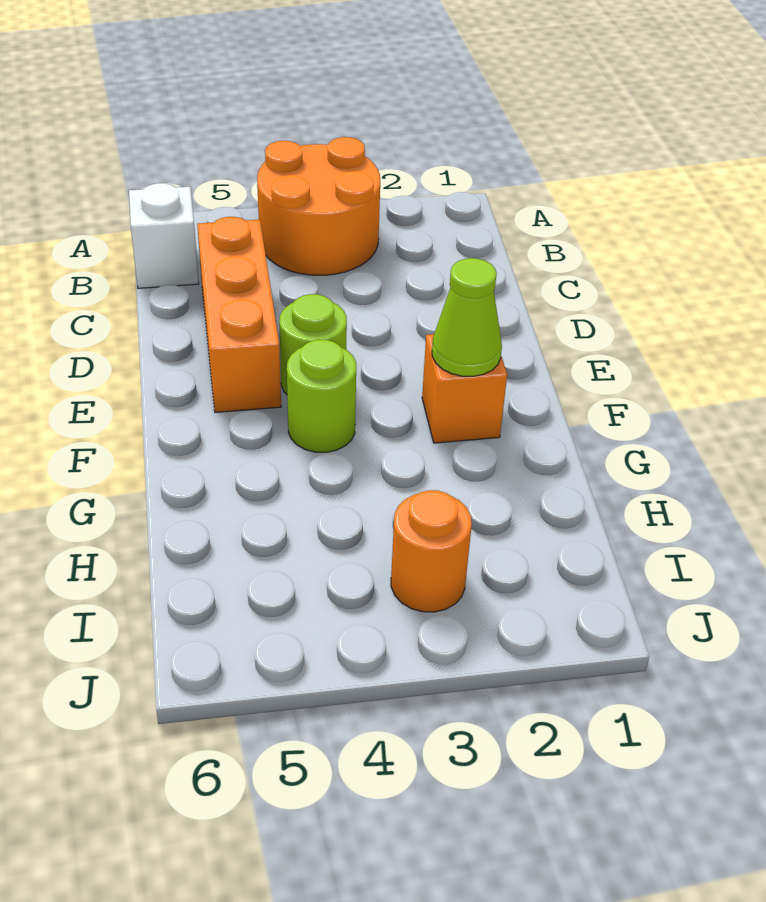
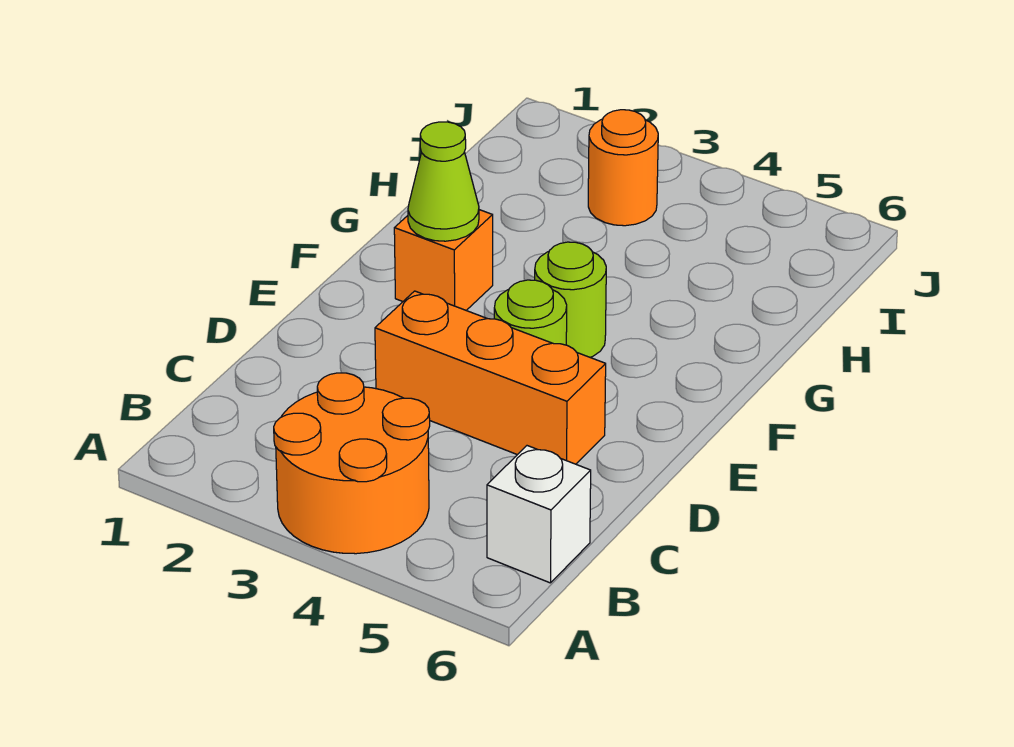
orange brick C5:E5 level 1 -> orange brick D3:D5 level 1

